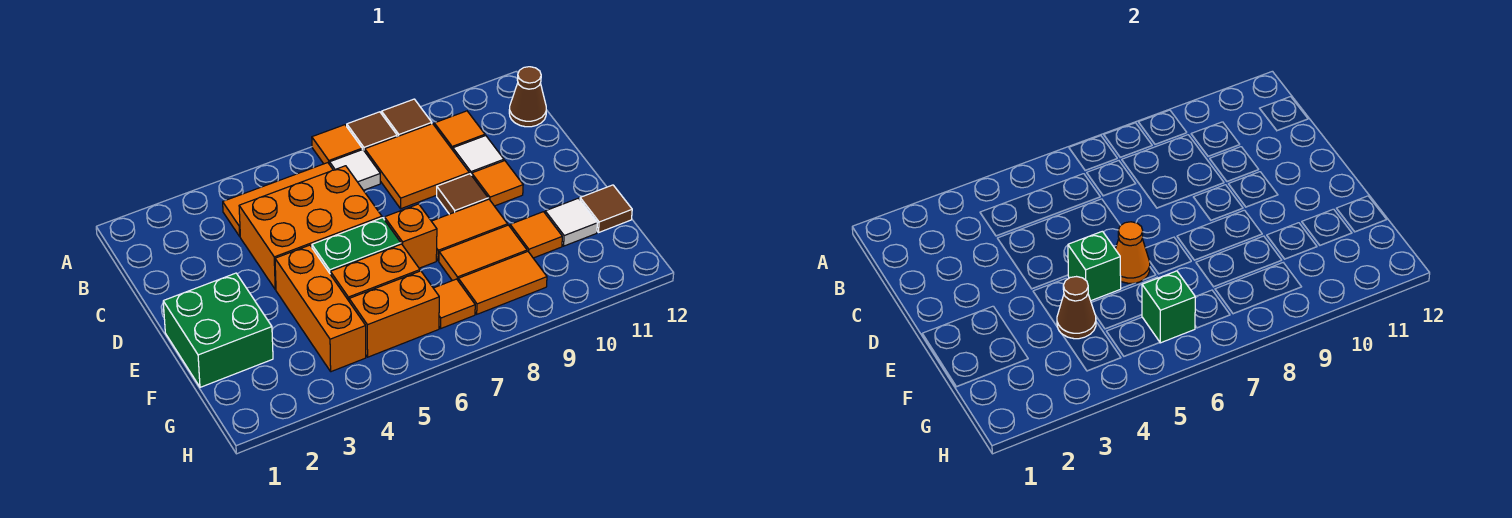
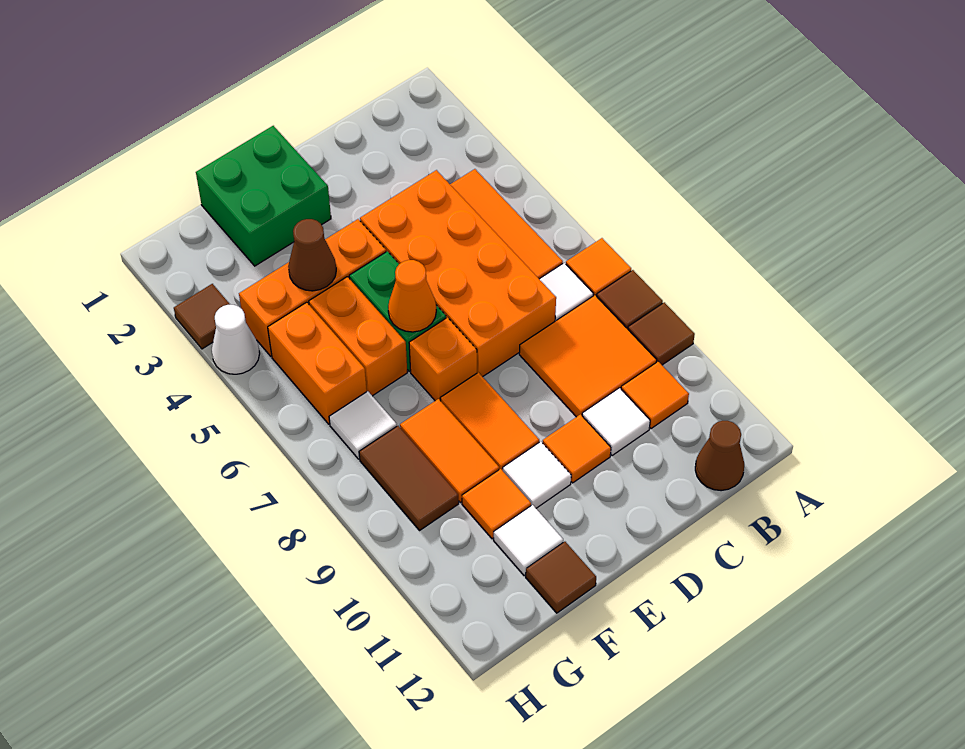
orange brick C4:D6 level 1 -> orange brick C4:D7 level 1
brown tile D9 level 1 -> brown tile H3 level 1
green brick E5 level 2 -> none
none -> white tile E10 level 1
green brick G6 level 2 -> none
orange tile G7 level 1 -> white tile G7 level 1
orange tile G8:G9 level 1 -> brown tile G8:G9 level 1
none -> white cone H4 level 1

